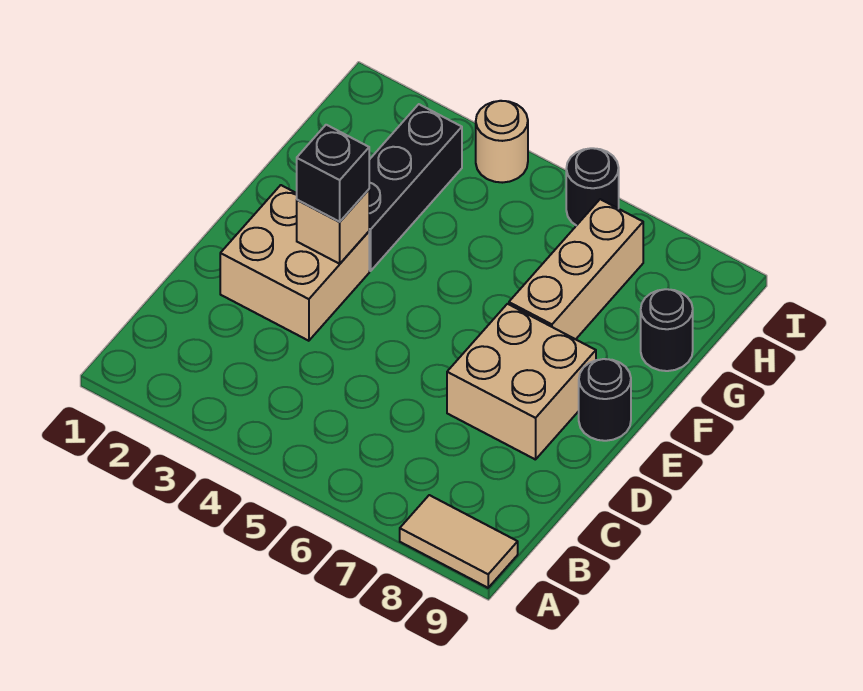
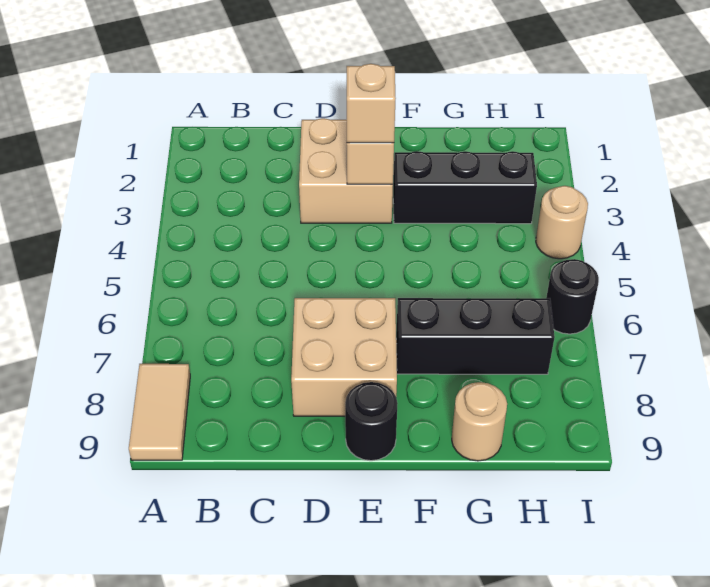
black brick E3 level 3 -> tan brick E3 level 3
tan brick F7:H7 level 1 -> black brick F7:H7 level 1
black round brick G9 level 1 -> tan round brick G9 level 1

